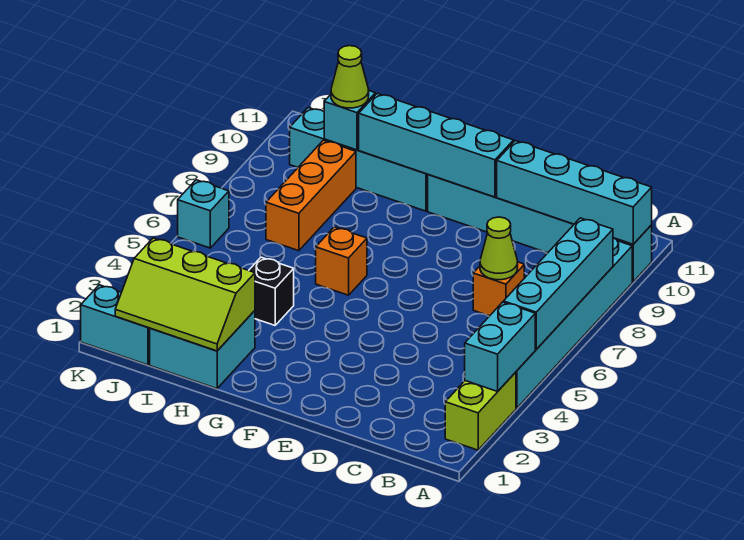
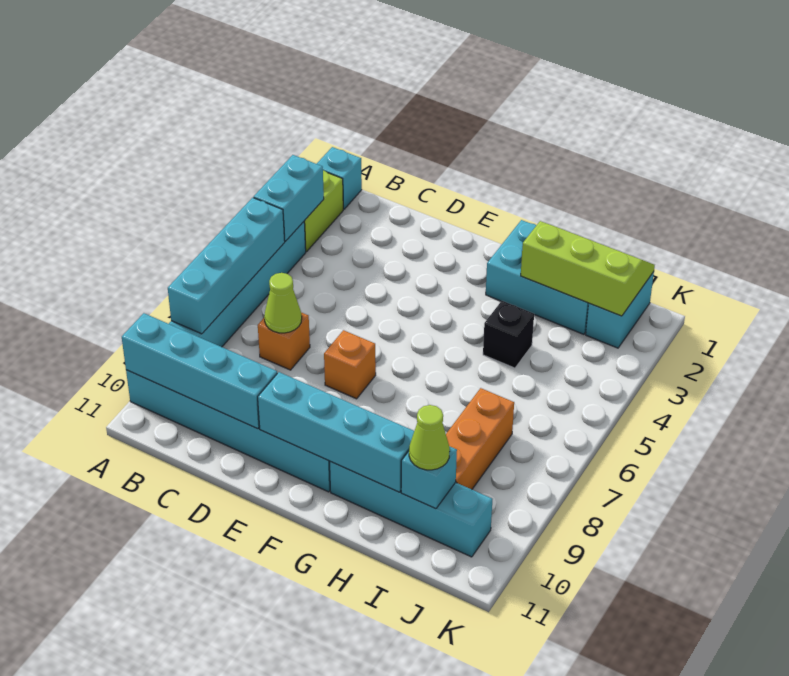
orange brick G6 level 1 -> orange brick E7 level 1
cyan brick H1:I2 level 1 -> cyan brick G1:I2 level 1
cyan brick J1:K1 level 1 -> cyan brick J1:J2 level 1
cyan brick K6 level 1 -> cyan brick A1 level 1

